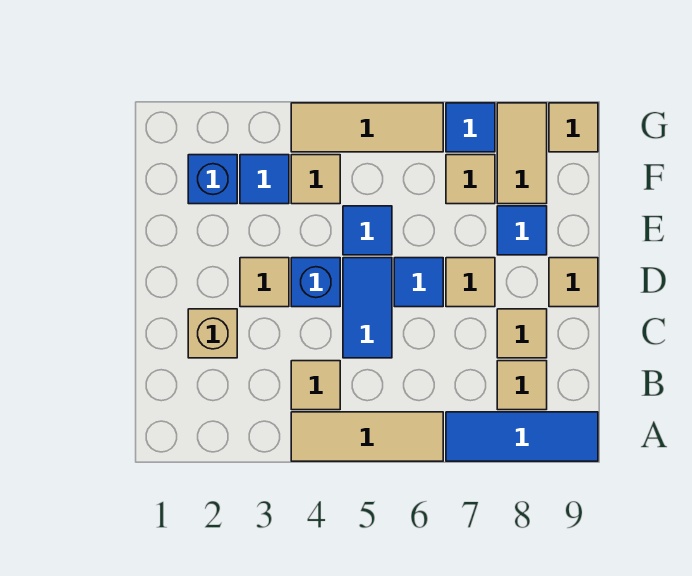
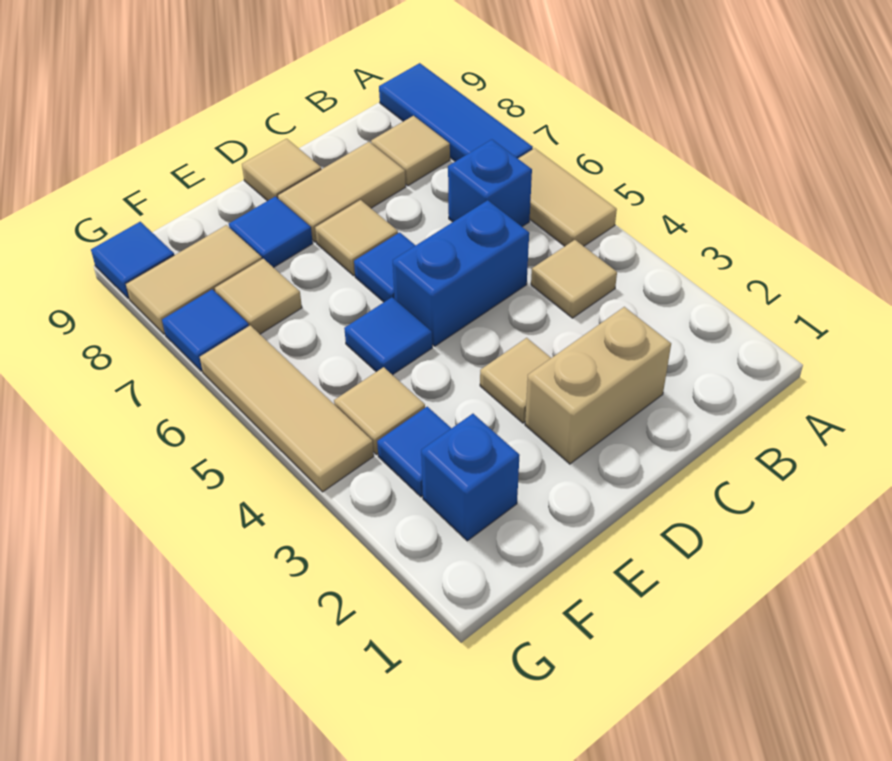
tan tile A4:A6 level 1 -> tan tile A5:A6 level 1
tan brick C2 level 1 -> tan brick C2:D2 level 1
blue tile C5:D5 level 1 -> blue brick C5:D5 level 1
tan tile C8 level 1 -> tan tile C8:D8 level 1
blue brick D4 level 1 -> blue brick B6 level 1
tan tile G9 level 1 -> blue tile G9 level 1

